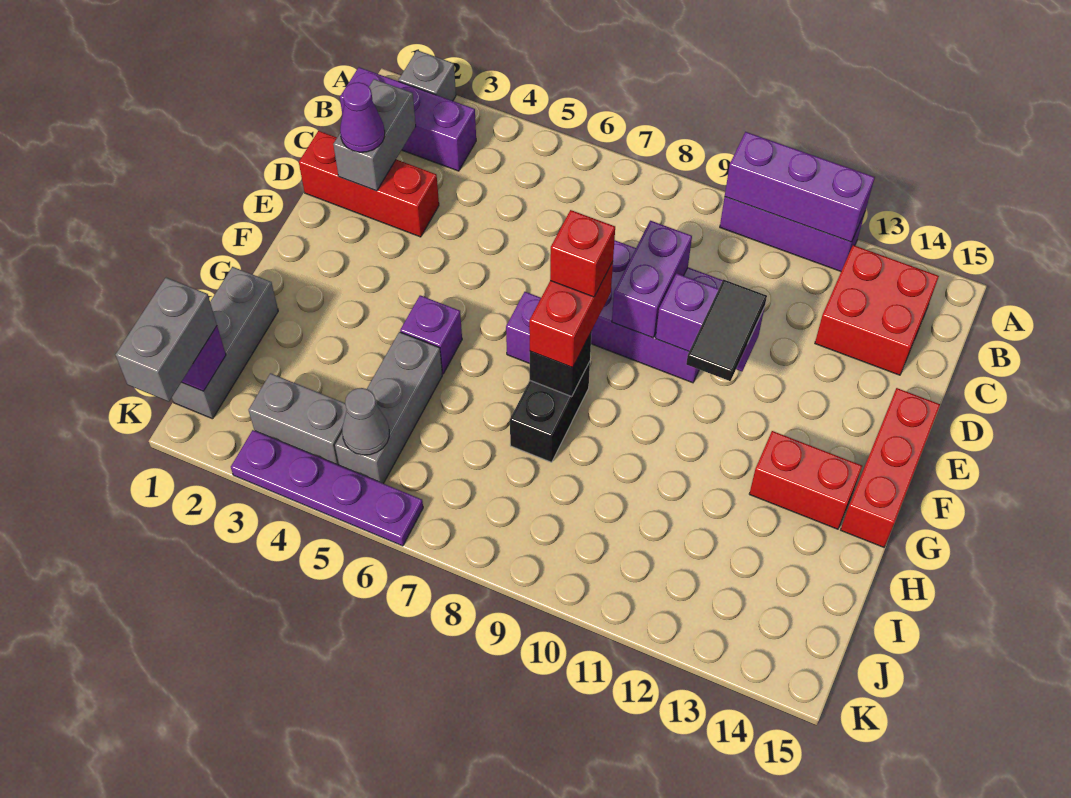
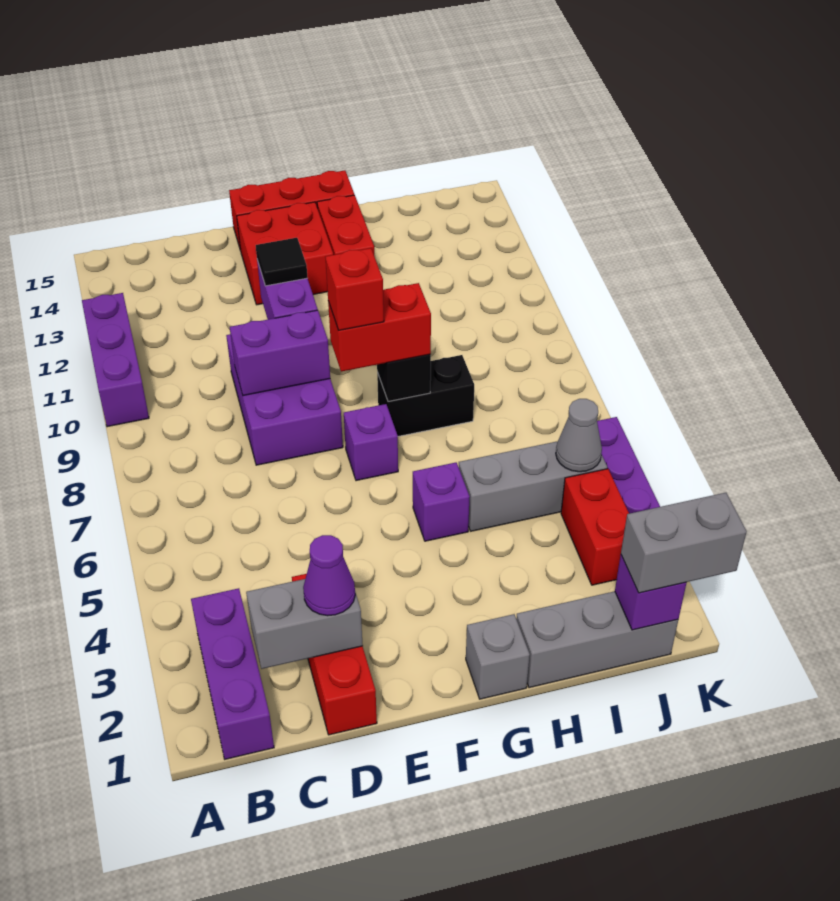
grey brick A2 level 1 -> grey brick G1 level 1
purple brick A10:A12 level 2 -> none
red brick B13:C14 level 1 -> red brick E13:F14 level 1
black tile E11:F11 level 3 -> black tile E11 level 3
grey brick J3:J4 level 1 -> red brick J3:J4 level 1

